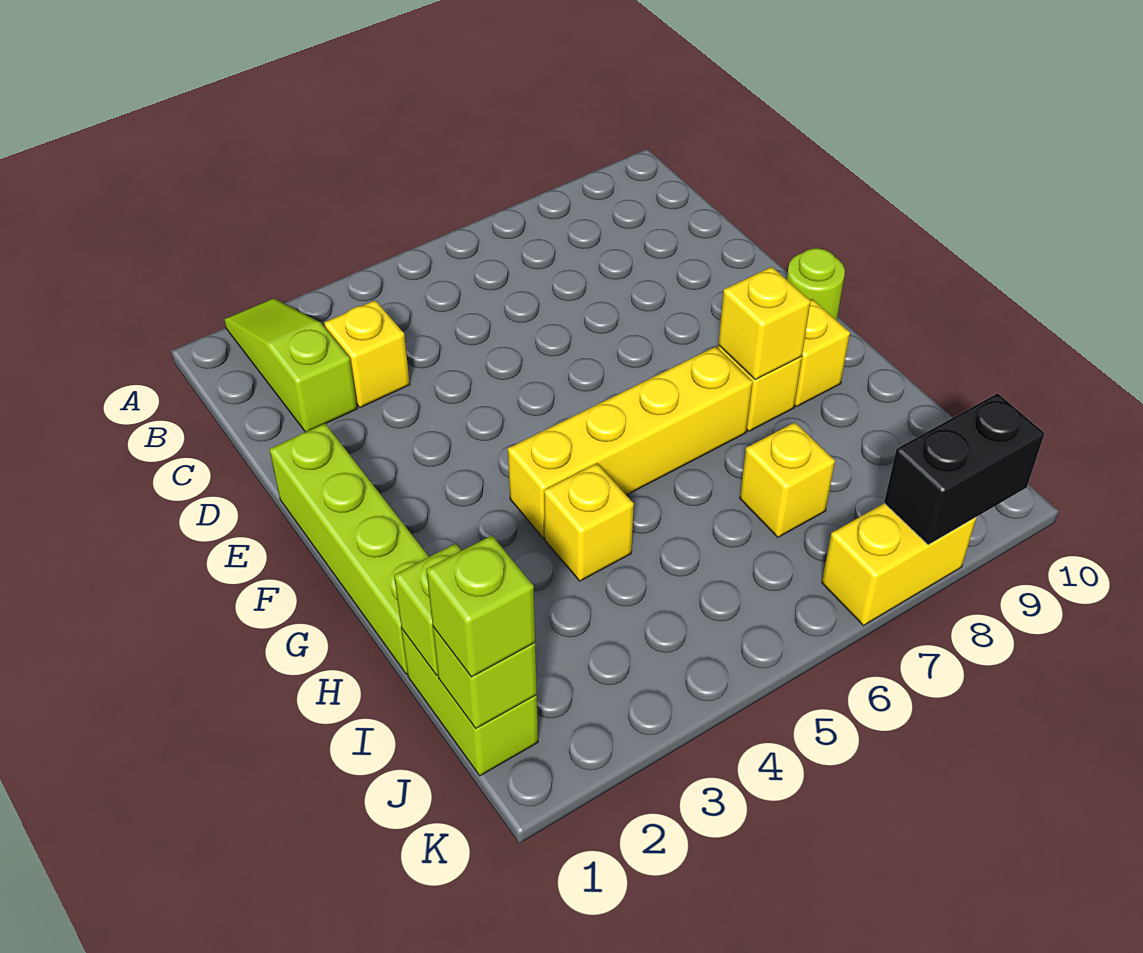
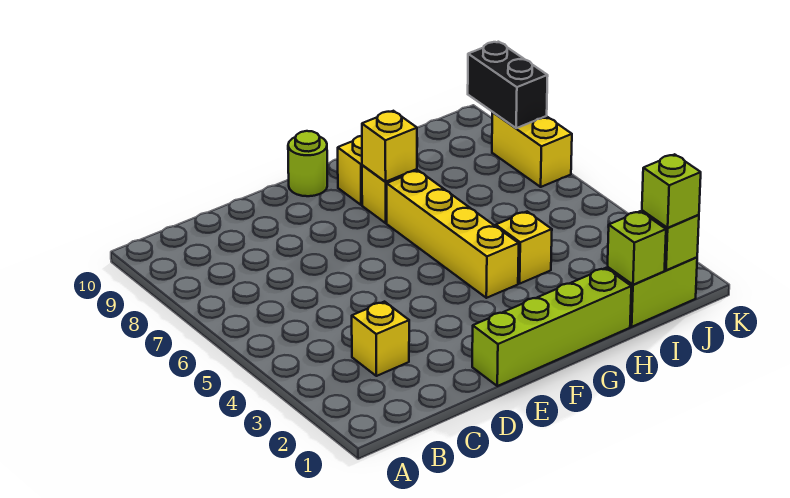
lime slope A2:C2 level 1 top C -> none
yellow brick I7 level 1 -> none

